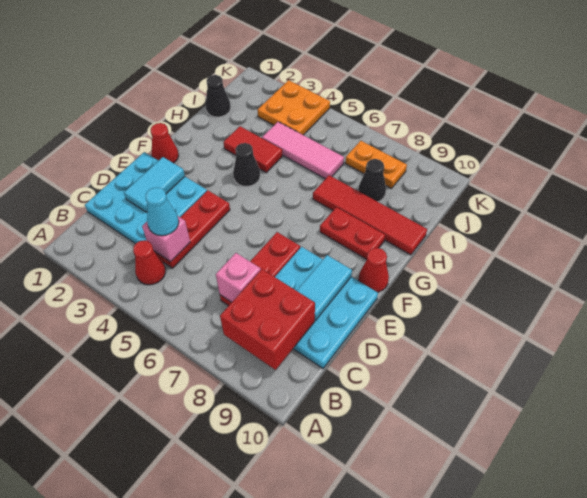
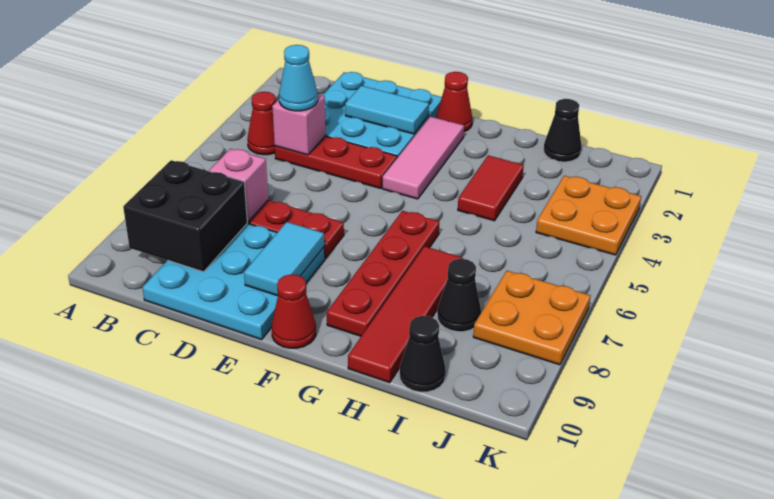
red brick B8:C9 level 2 -> black brick B8:C9 level 2
cyan tile D9:E9 level 2 -> cyan tile E8:E9 level 2
black cone G4 level 1 -> black cone I10 level 1
red plate G8:G9 level 1 -> red plate G6:G9 level 1
pink tile I4:I6 level 1 -> pink tile F2:F4 level 1
orange plate J7:J8 level 1 -> orange plate J7:K8 level 1

